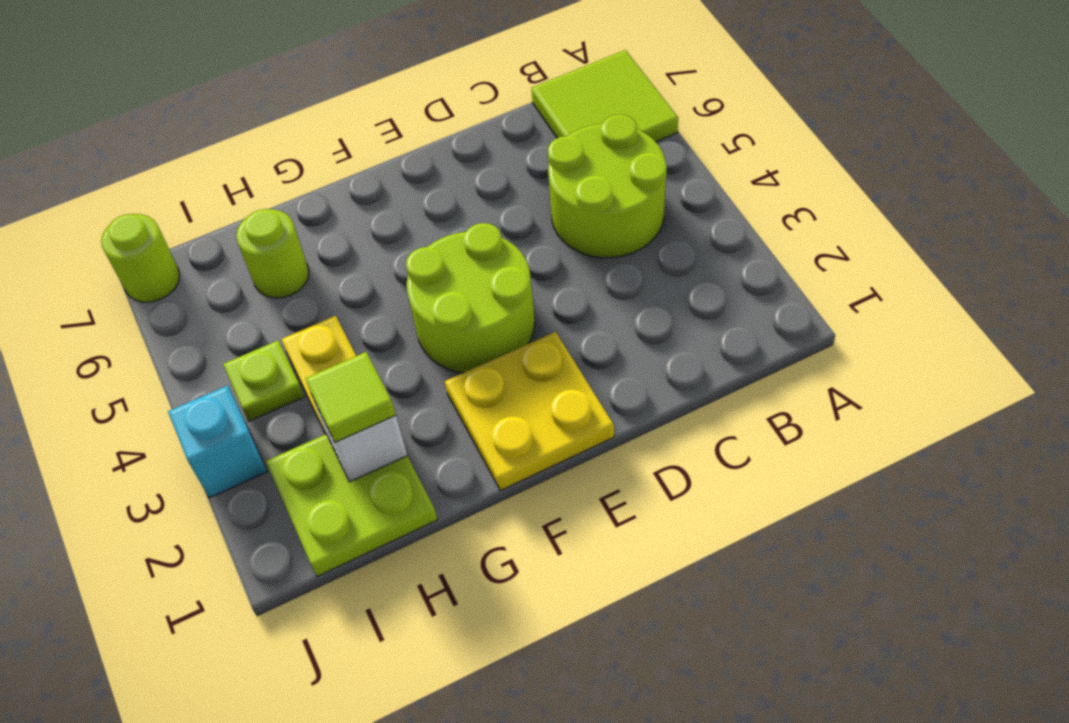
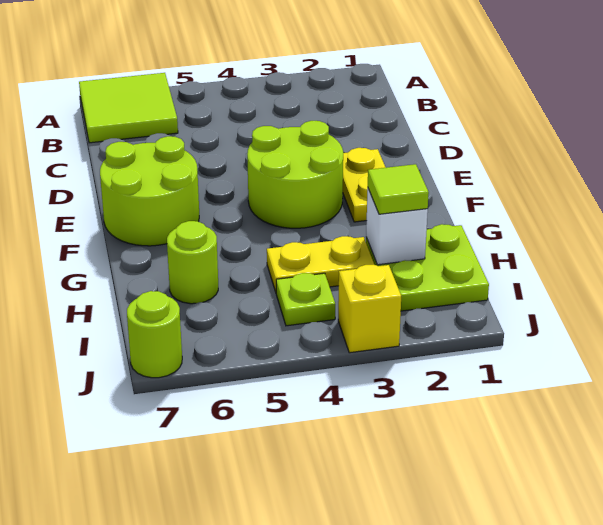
lime round brick B4:C5 level 1 -> lime round brick E6:F7 level 1
yellow plate E1:F2 level 1 -> yellow plate E2:F2 level 1
cyan brick J3 level 1 -> yellow brick J3 level 1

